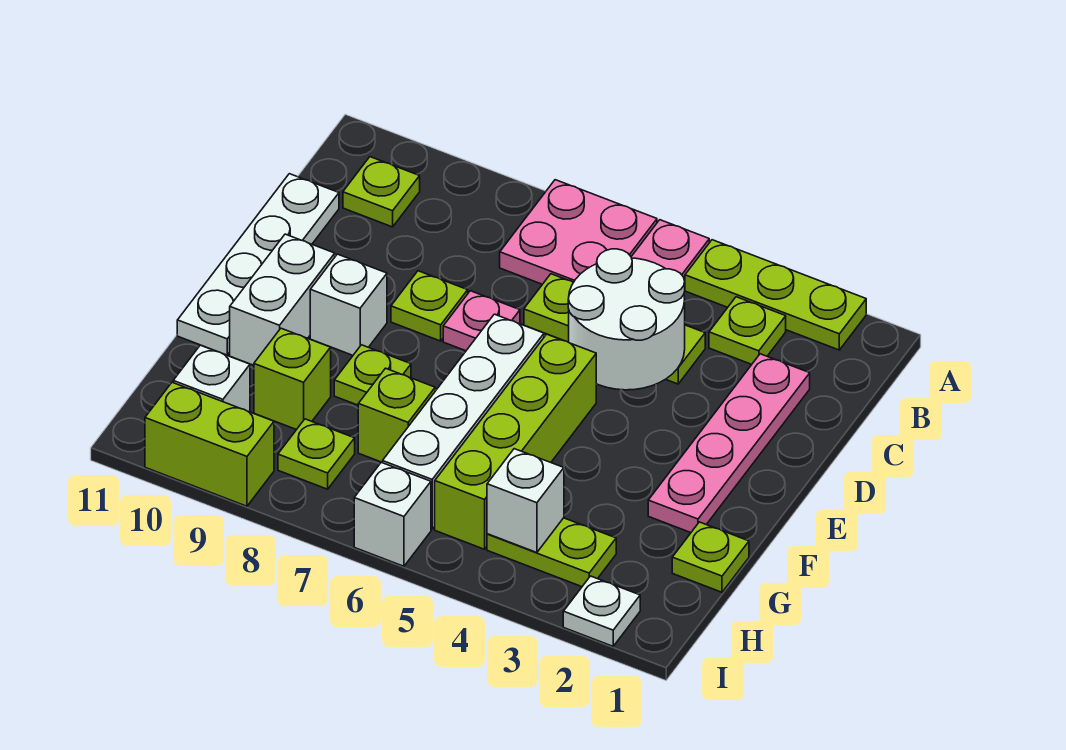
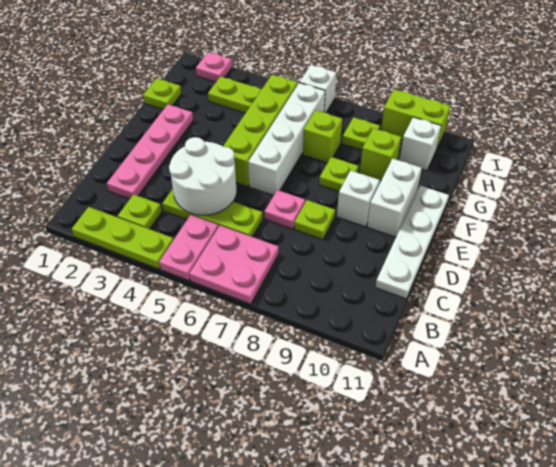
lime plate B10 level 1 -> none
white brick H4 level 2 -> none
white plate I2 level 1 -> pink plate I2 level 1

